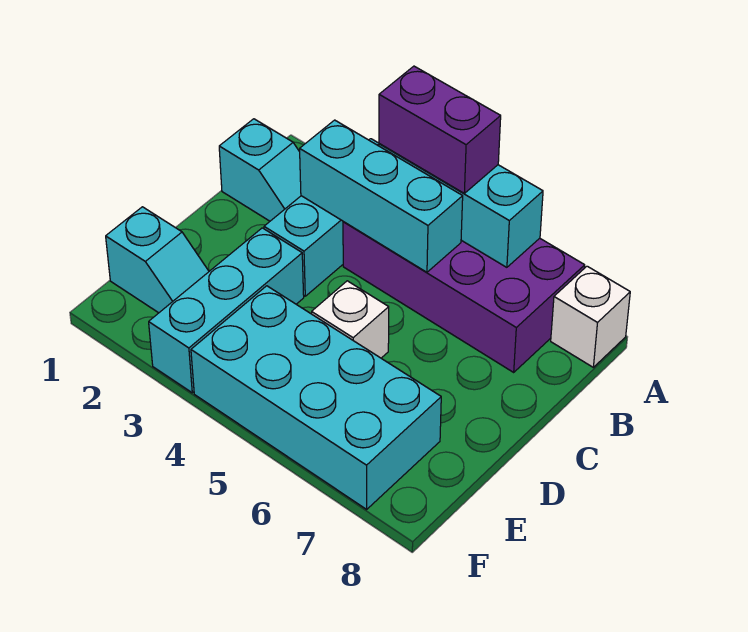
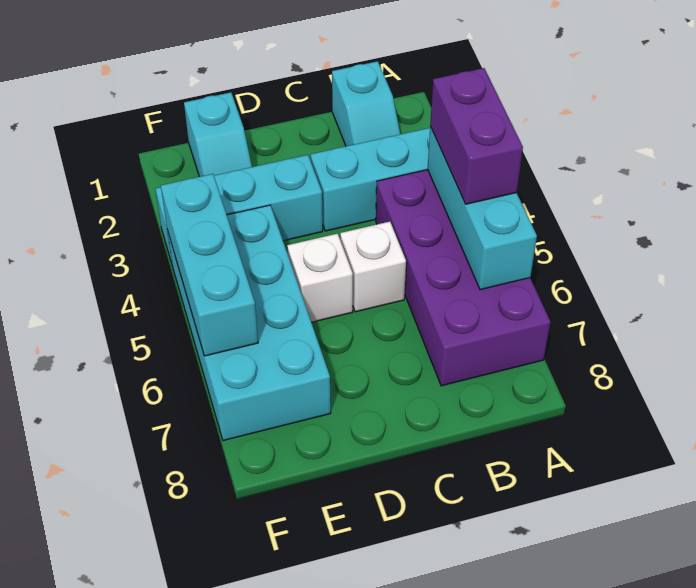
white brick A8 level 1 -> white brick C5 level 1
cyan brick B3:B5 level 2 -> cyan brick F4:F6 level 2

